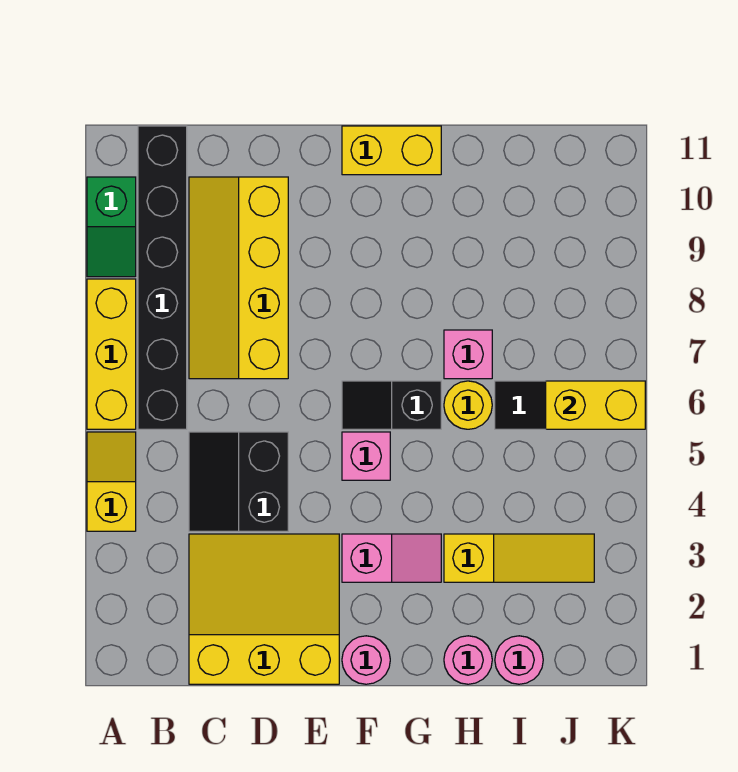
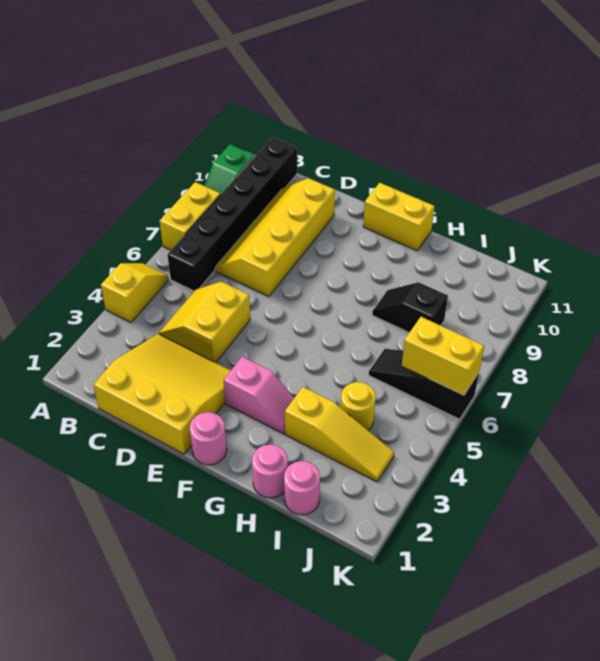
yellow brick A6:A8 level 1 -> yellow brick A7:A8 level 1
black slope C4:D5 level 1 top D -> yellow slope C4:D5 level 1 top D
pink brick F5 level 1 -> none
black slope F6:G6 level 1 top G -> black slope H8:I8 level 1 top I
yellow round brick H6 level 1 -> yellow round brick I4 level 1
pink brick H7 level 1 -> none

